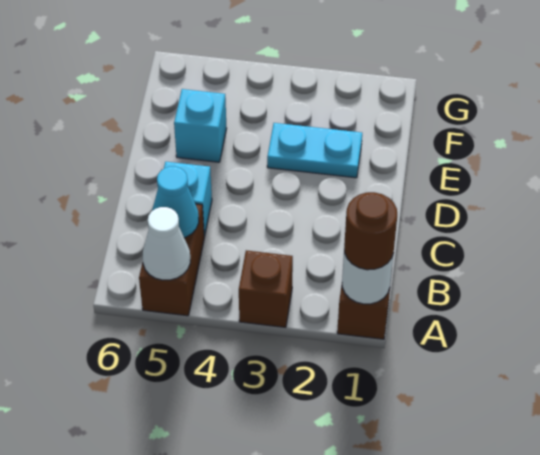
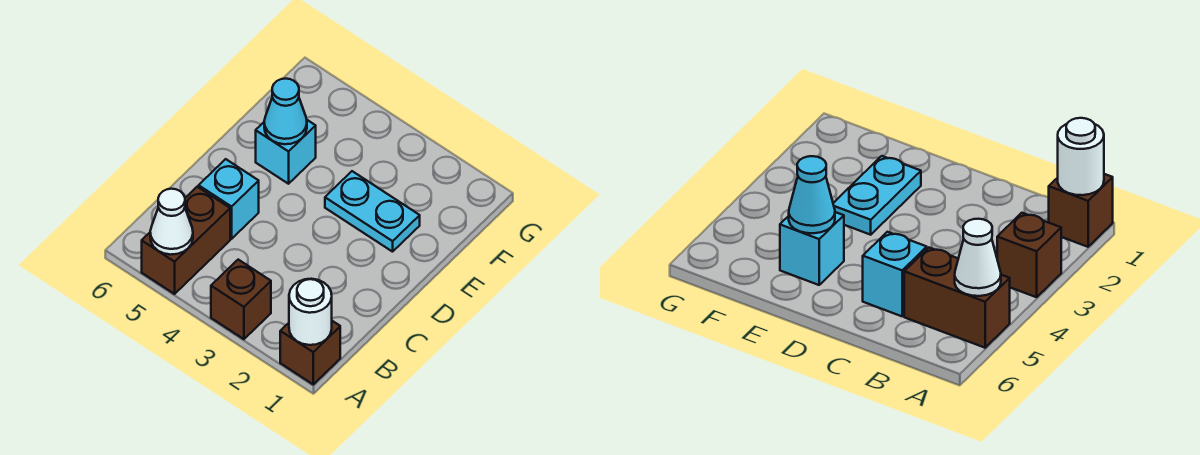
brown round brick A1 level 3 -> none
cyan cone B5 level 2 -> cyan cone E5 level 2

